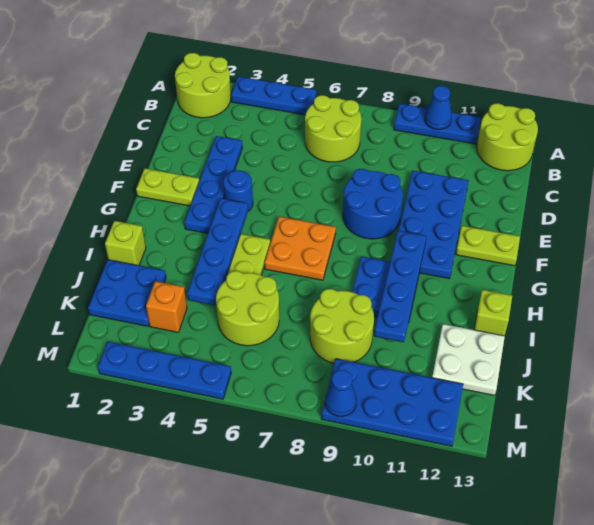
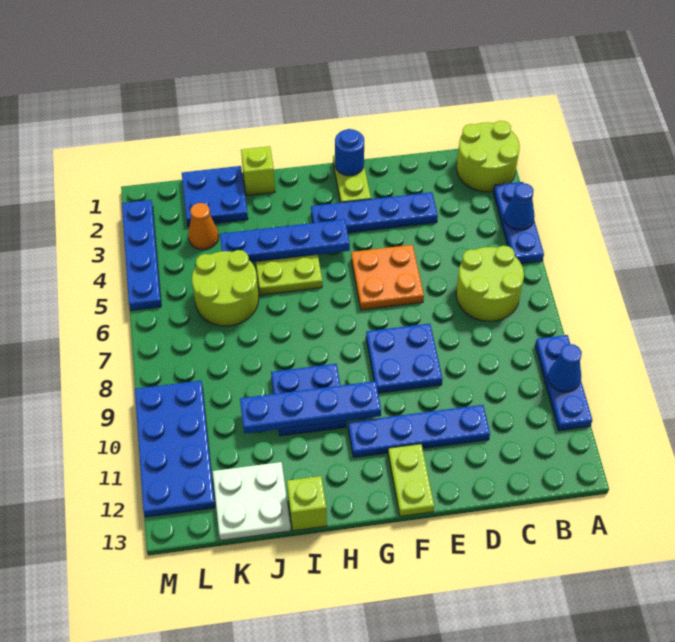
lime round brick A12:B13 level 1 -> none
blue plate D10:G11 level 1 -> blue plate D11:G11 level 1
blue round brick E8:F9 level 1 -> blue plate E8:F9 level 1
blue round brick F4 level 1 -> blue round brick F1 level 2
orange plate G6:H7 level 1 -> orange plate E5:F6 level 1
lime round brick J8:K9 level 1 -> none
orange brick K3 level 1 -> orange cone K3 level 1
blue cone M9 level 2 -> blue cone A4 level 2

